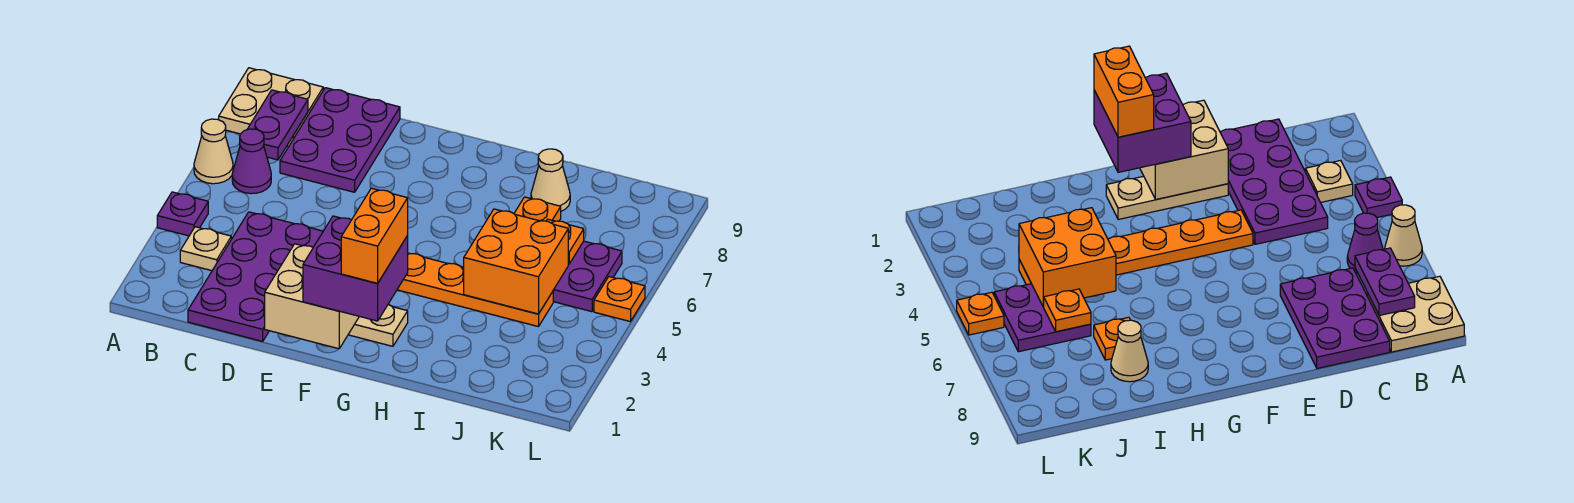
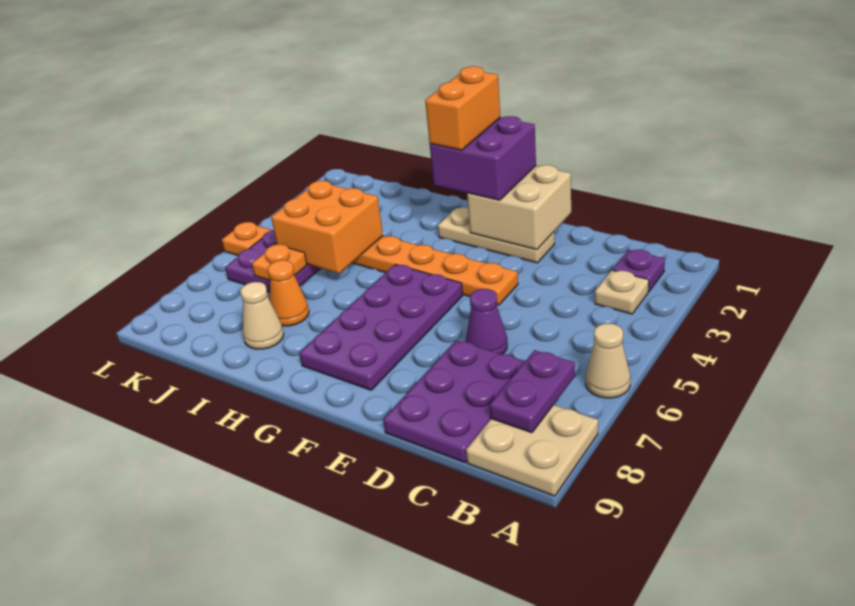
purple plate A4 level 1 -> purple plate B2 level 1
purple cone B6 level 1 -> purple cone D6 level 1
purple plate C1:D4 level 1 -> purple plate F5:G8 level 1
orange plate I7 level 1 -> orange cone I7 level 1

